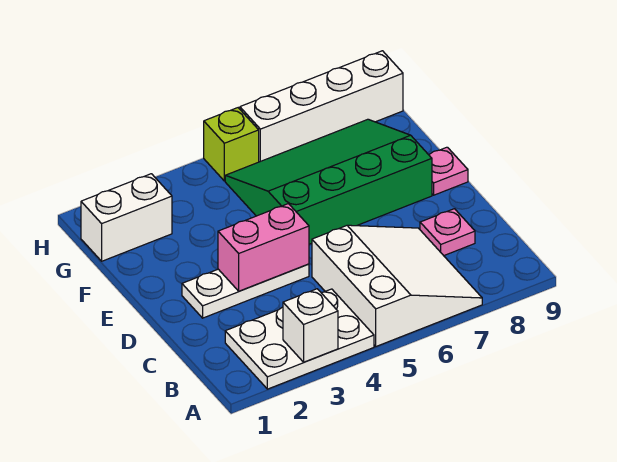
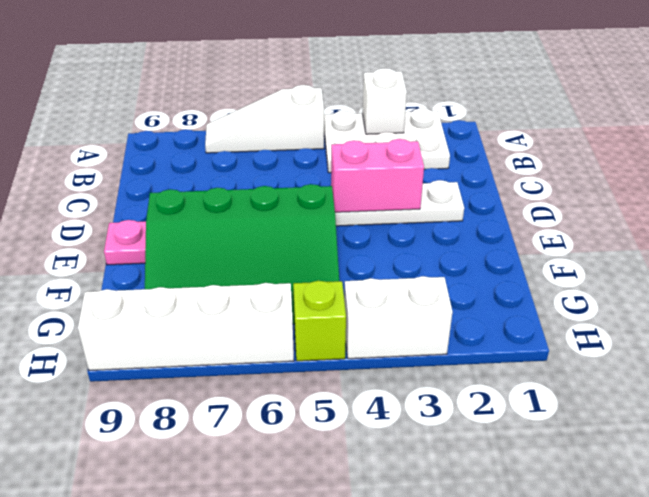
white slope A5:C7 level 1 top 5 -> white slope A5:A7 level 1 top 5
pink plate C8 level 1 -> none
white brick G1:G2 level 1 -> white brick H3:H4 level 1

